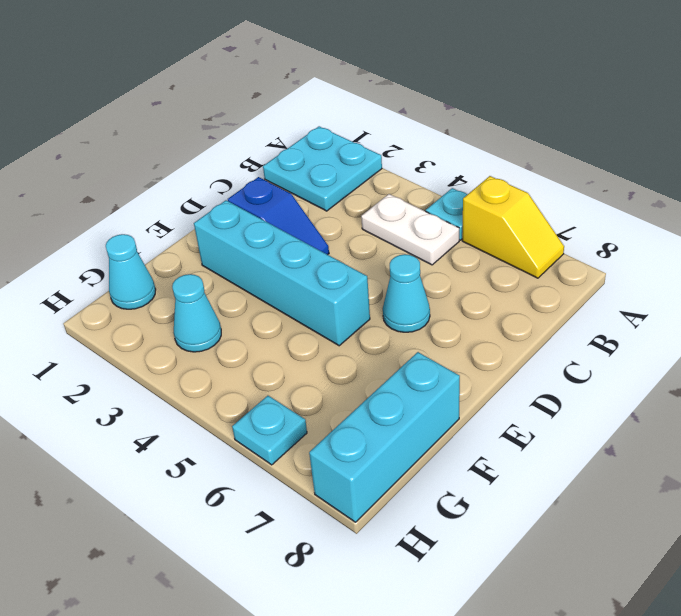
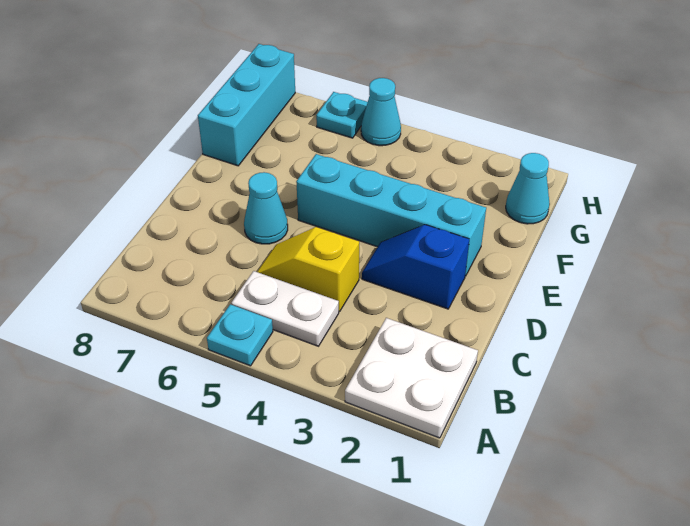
cyan plate A1:B2 level 1 -> white plate A1:B2 level 1
yellow slope A6:A7 level 1 top 6 -> yellow slope C4:C5 level 1 top 4
cyan cone G3 level 1 -> cyan cone H5 level 1

